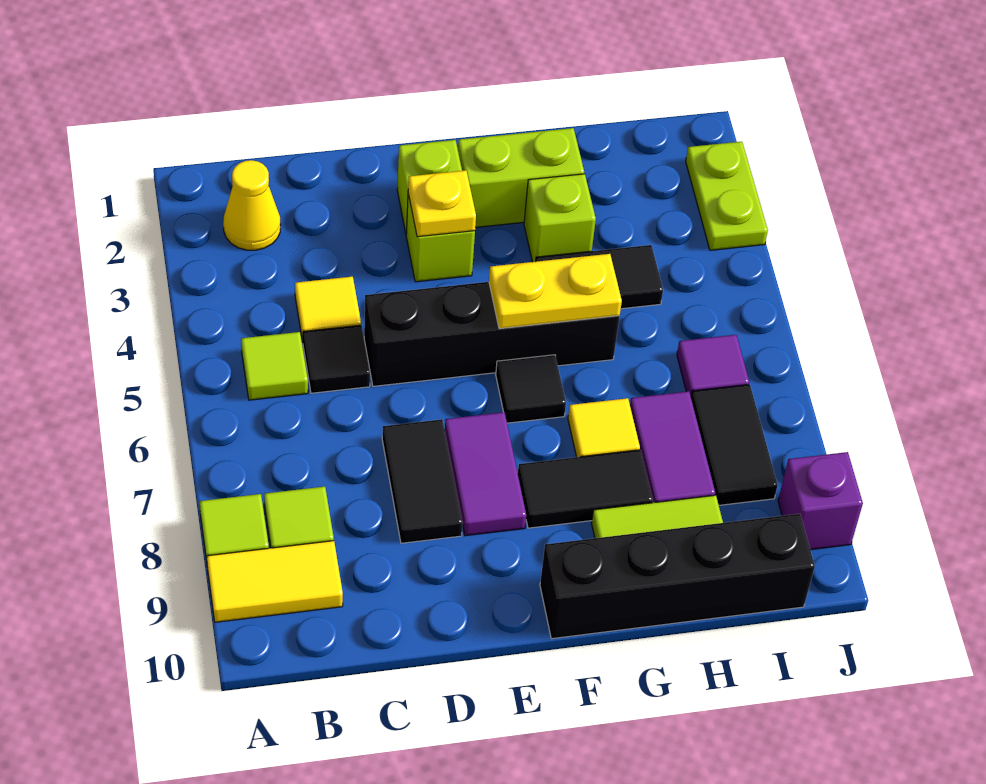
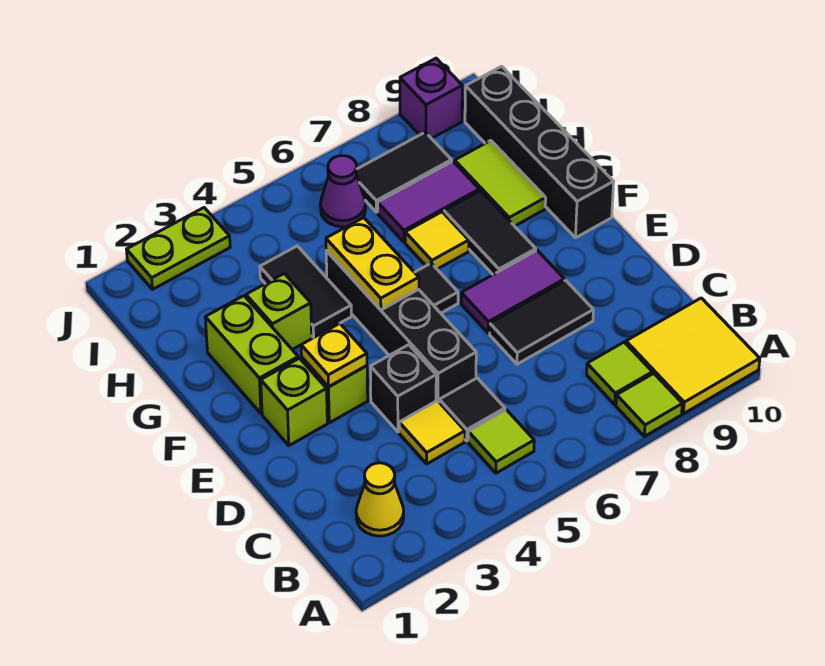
yellow tile A9:B9 level 1 -> yellow tile A9:B10 level 1
none -> black brick D4 level 1
purple tile I6 level 1 -> purple cone I6 level 1

